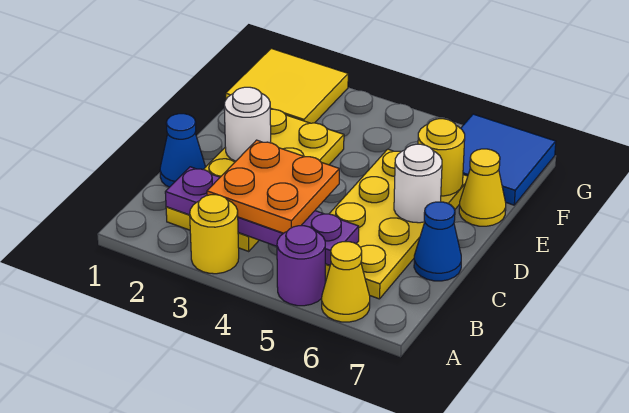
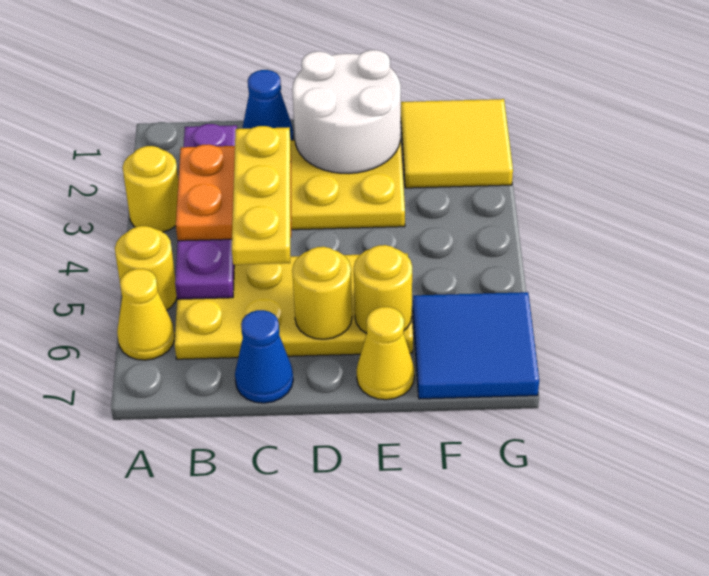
purple round brick A5 level 1 -> yellow round brick A5 level 1
none -> yellow plate C3:C5 level 4
white round brick D2 level 2 -> white round brick D1:E2 level 2
white round brick D6 level 2 -> yellow round brick D6 level 2

